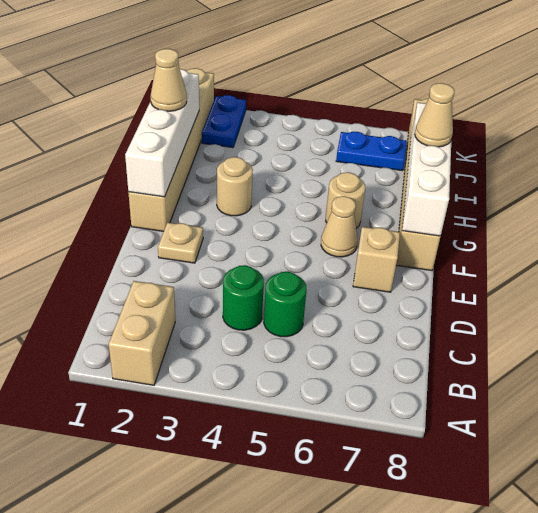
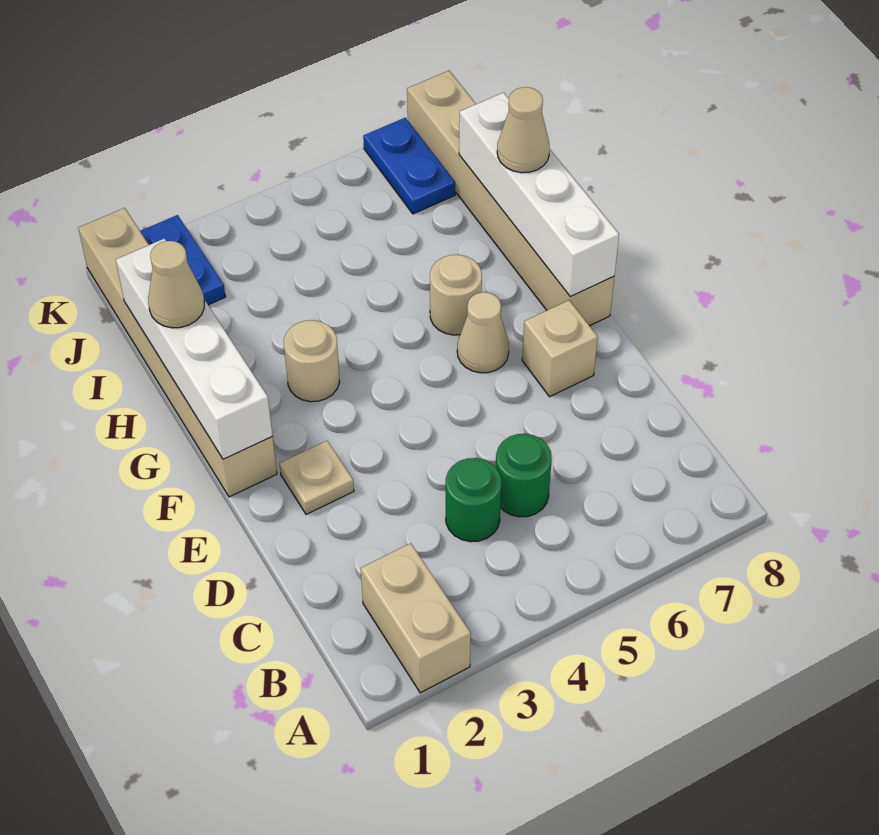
blue plate J6:J7 level 1 -> blue plate J7:K7 level 1

